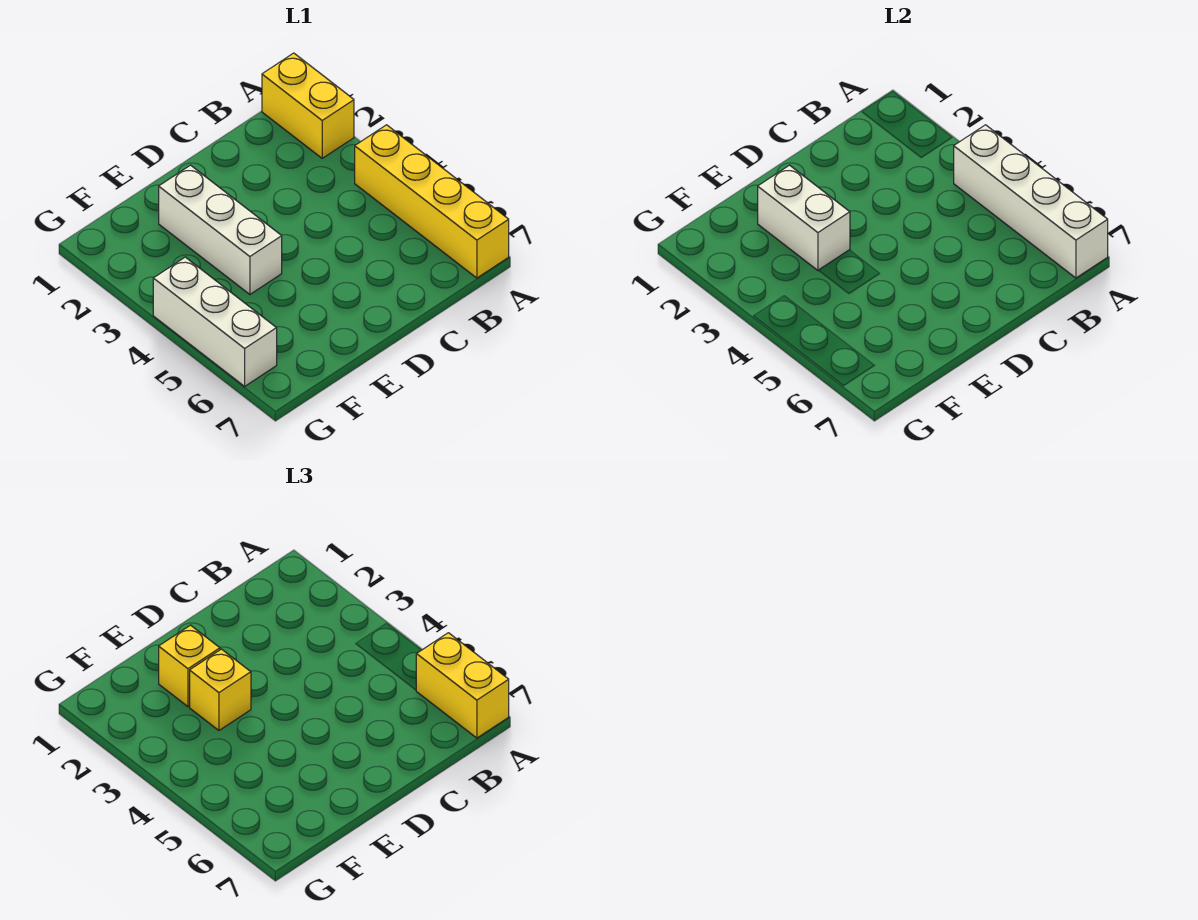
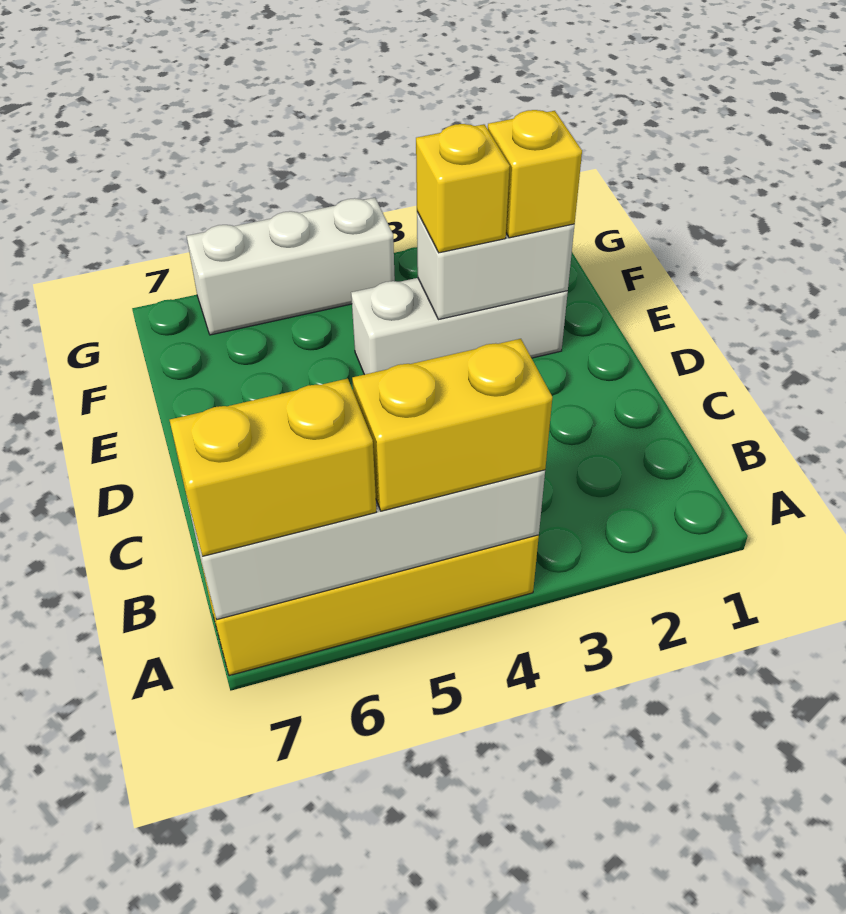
yellow brick A1:A2 level 1 -> yellow brick A4:A5 level 3

